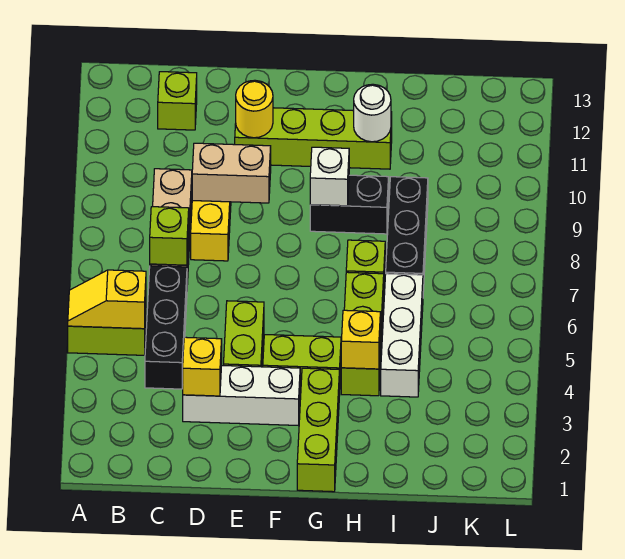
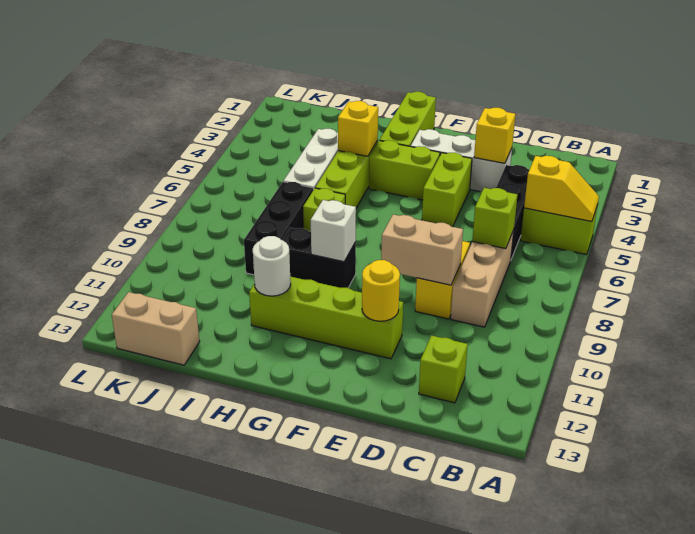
none -> tan brick J13:K13 level 1

